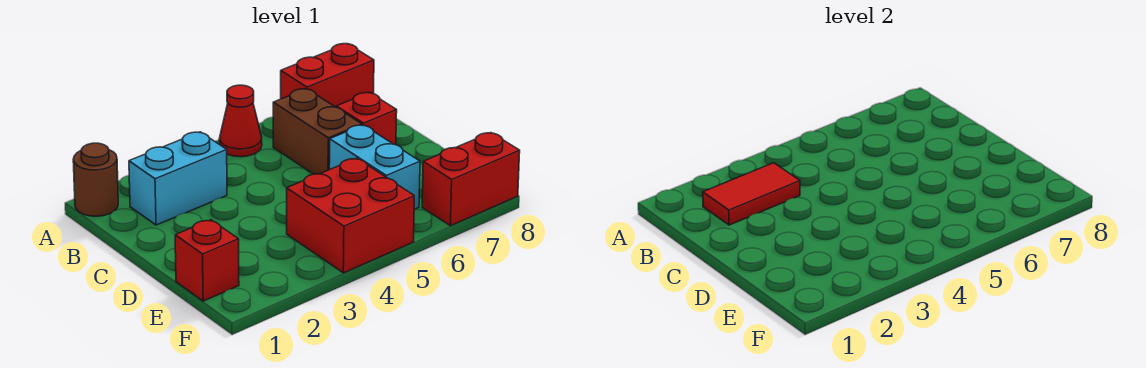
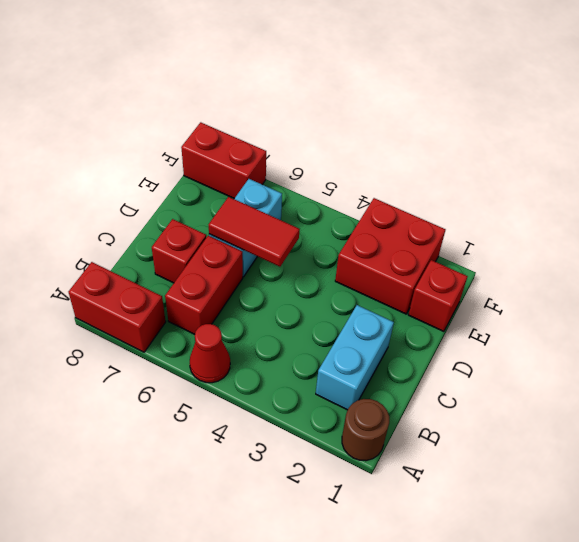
cyan brick B2:B3 level 1 -> cyan brick B2:C2 level 1
red tile B2:B3 level 2 -> red tile D5:D6 level 2
brown brick B6:C6 level 1 -> red brick B6:C6 level 1
red brick E4:F5 level 1 -> red brick E2:F3 level 1

